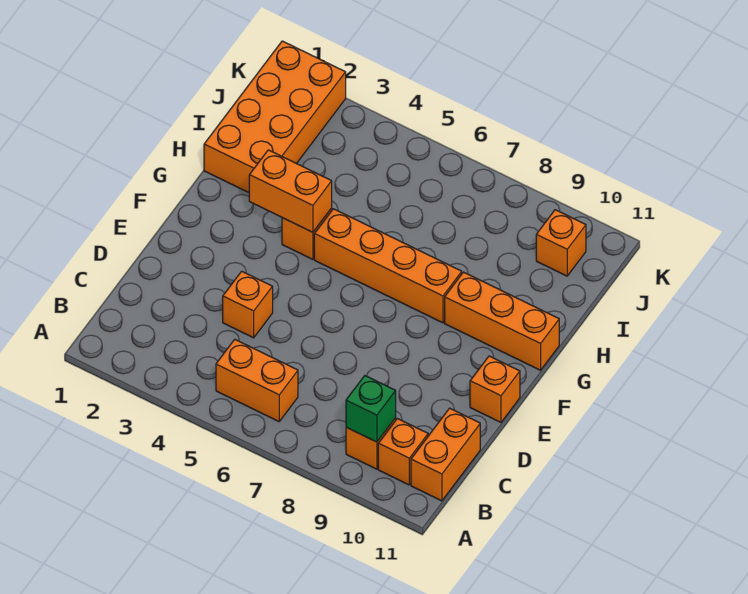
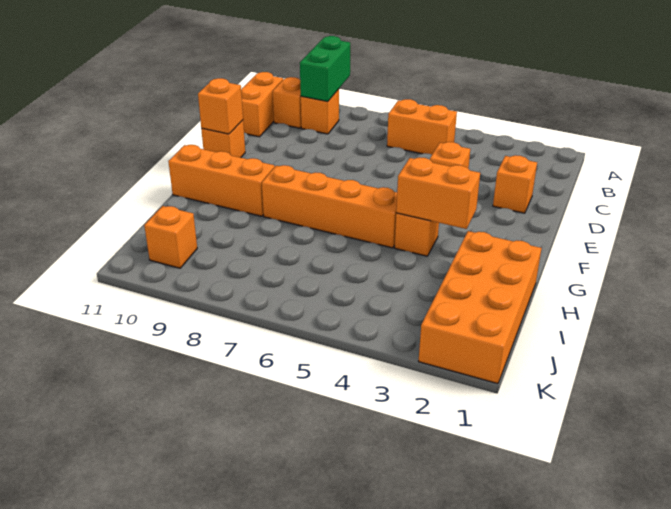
green brick B9 level 2 -> green brick A9:B9 level 2
none -> orange brick D2 level 1
none -> orange brick E11 level 2

